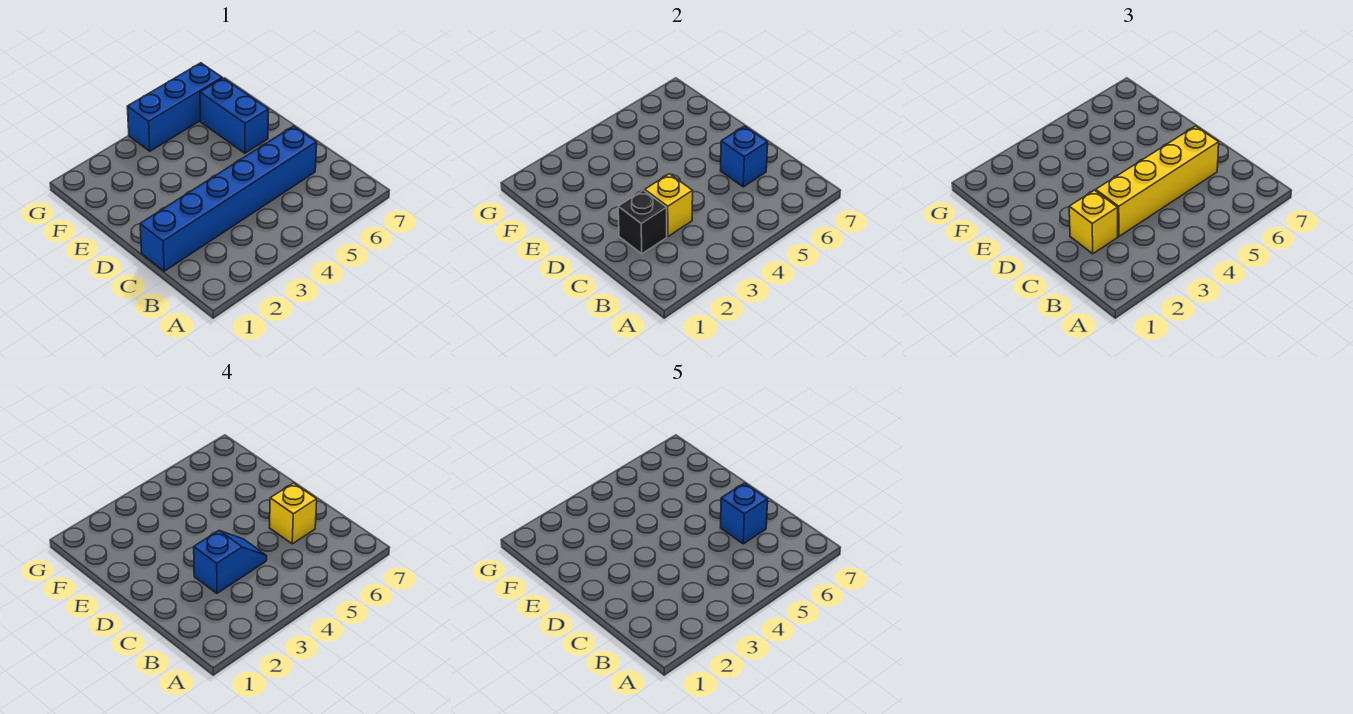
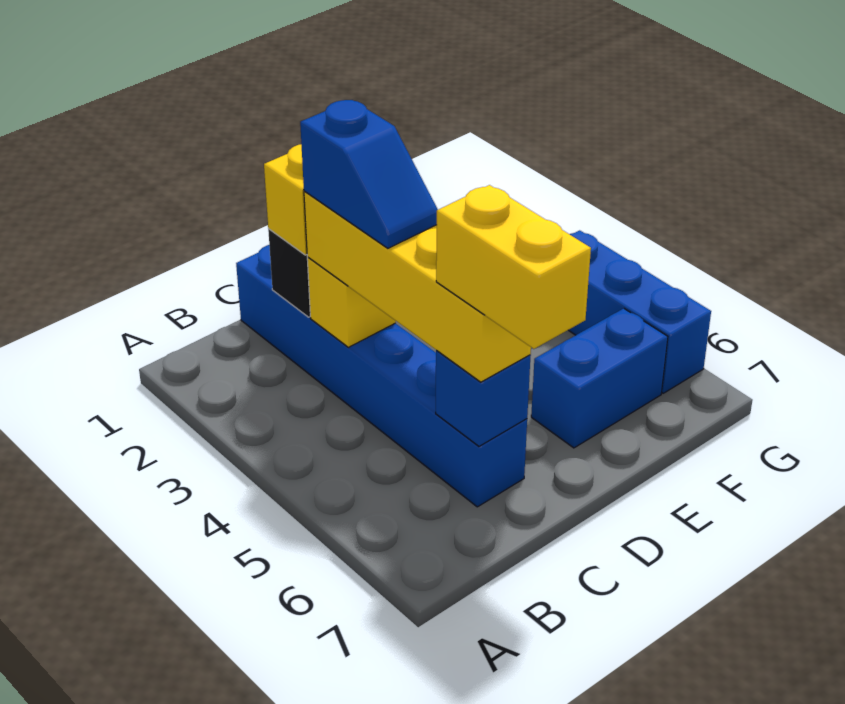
yellow brick C6 level 4 -> yellow brick C6:C7 level 4
blue brick C6 level 5 -> none

